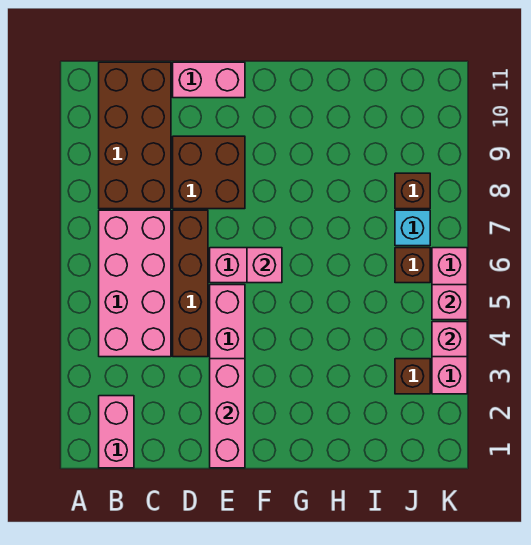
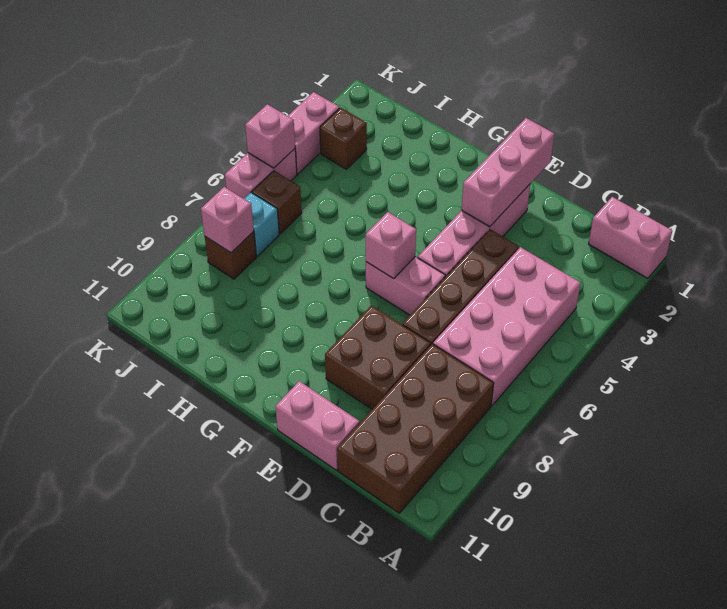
pink brick B1:B2 level 1 -> pink brick A1:B1 level 1
pink brick K4 level 2 -> pink brick J8 level 2

